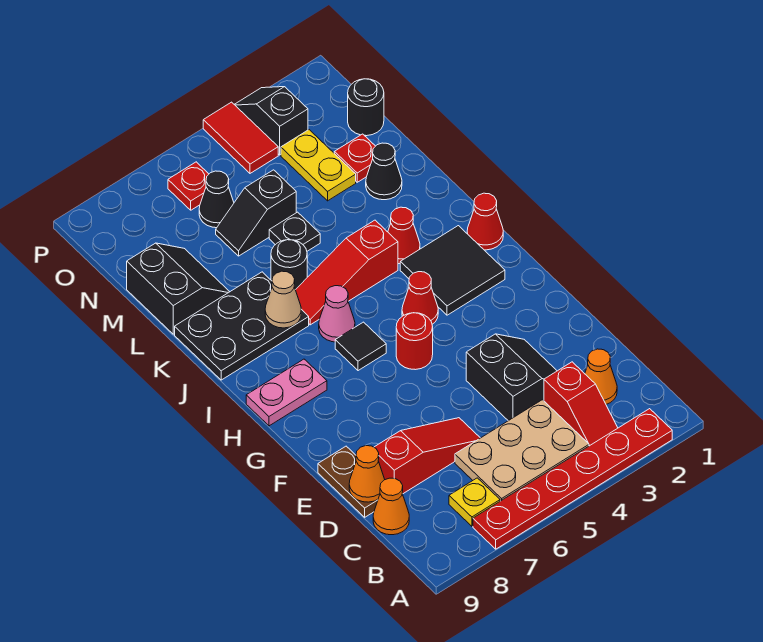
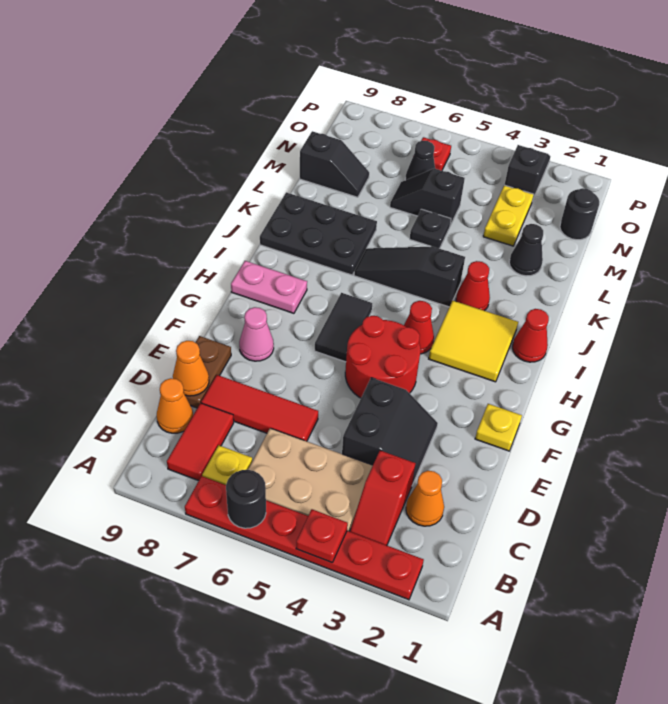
red slope D6:D8 level 1 top 8 -> red tile D6:D8 level 1
none -> yellow plate F1 level 1
red round brick G5 level 1 -> red round brick F4:G5 level 1
black tile H2:I3 level 1 -> yellow tile H2:I3 level 1
black tile H6 level 1 -> black tile G6:H6 level 1
pink cone I6 level 1 -> pink cone F8 level 1
red slope J4:J6 level 1 top 4 -> black slope J4:J6 level 1 top 4
tan cone J7 level 2 -> none
black round brick K6 level 1 -> black round brick A6 level 2
black slope L8:M9 level 1 top 9 -> black slope M8:M9 level 1 top 9
red plate M2 level 1 -> red plate A4 level 2
red tile O4:P4 level 1 -> red tile B8:C8 level 1

